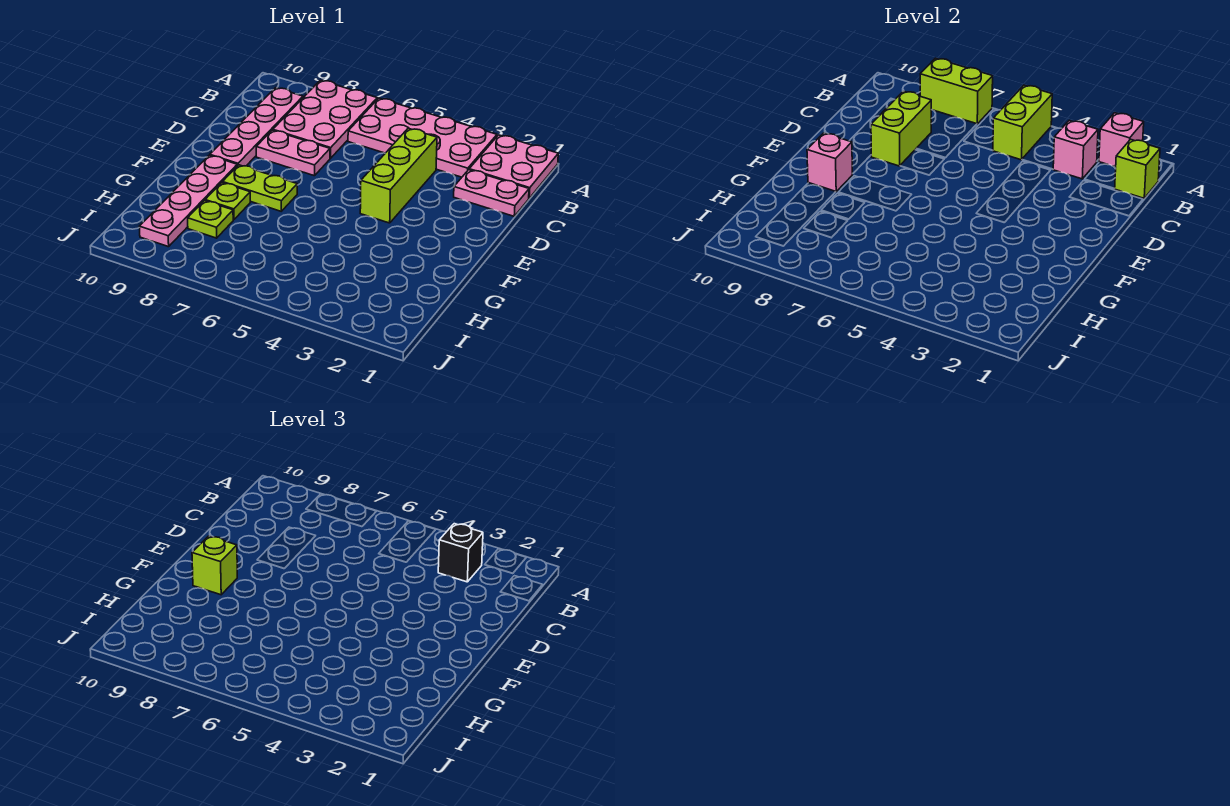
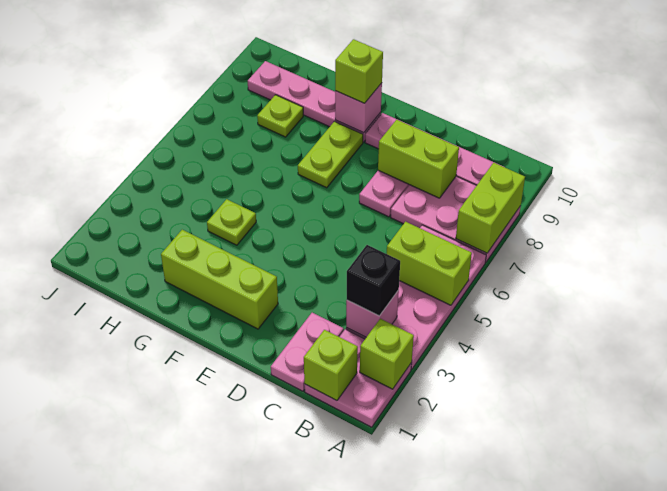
pink brick A2 level 2 -> lime brick A2 level 2
lime brick C4:E4 level 1 -> lime brick E2:G2 level 1
lime plate G8 level 1 -> lime plate G4 level 1

